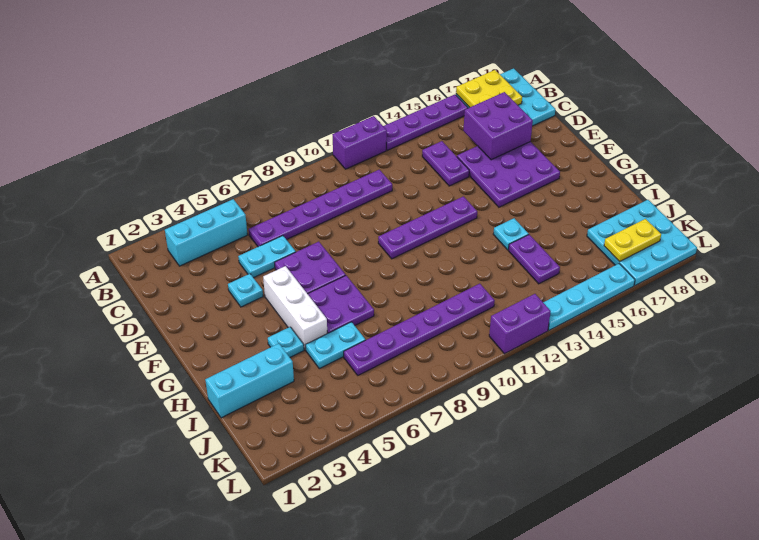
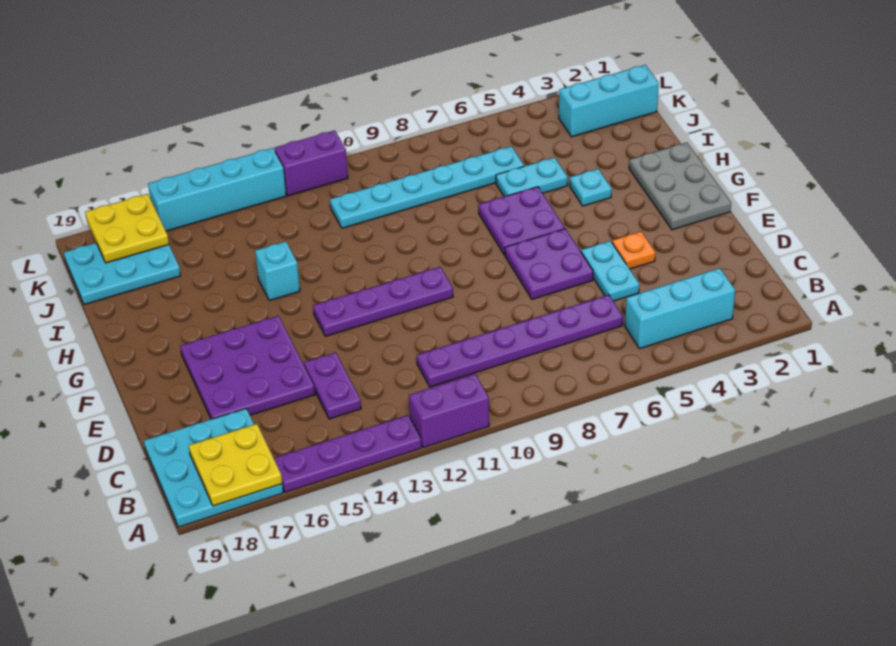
purple brick C16:D17 level 2 -> none
cyan plate D5:D6 level 1 -> cyan plate D5:E5 level 1
cyan plate E4 level 1 -> orange plate E4 level 1
none -> grey plate F1:H2 level 1
white brick F5:H5 level 1 -> none
cyan plate H14 level 1 -> cyan brick H14 level 1
cyan brick I1:I3 level 1 -> cyan brick K1:K3 level 1
purple plate I14:J14 level 1 -> none
purple plate J6:J11 level 1 -> cyan plate J6:J11 level 1
cyan plate J17:L19 level 1 -> cyan plate J17:K19 level 1
yellow plate K17:K18 level 2 -> yellow plate K17:L18 level 2
cyan plate L13:L16 level 1 -> cyan brick L13:L16 level 1

